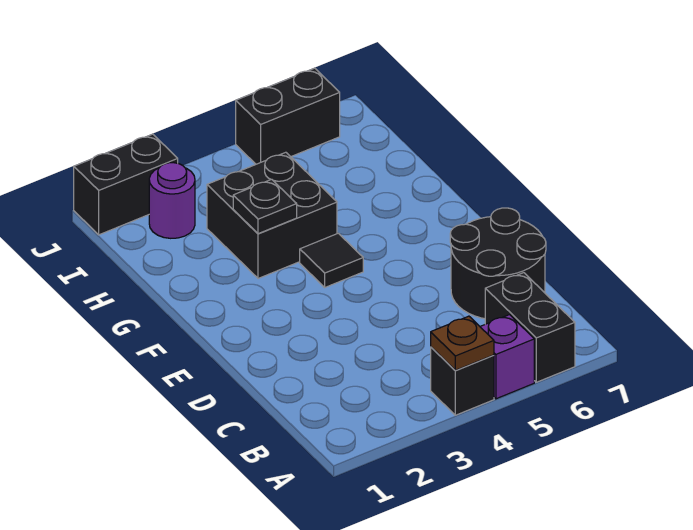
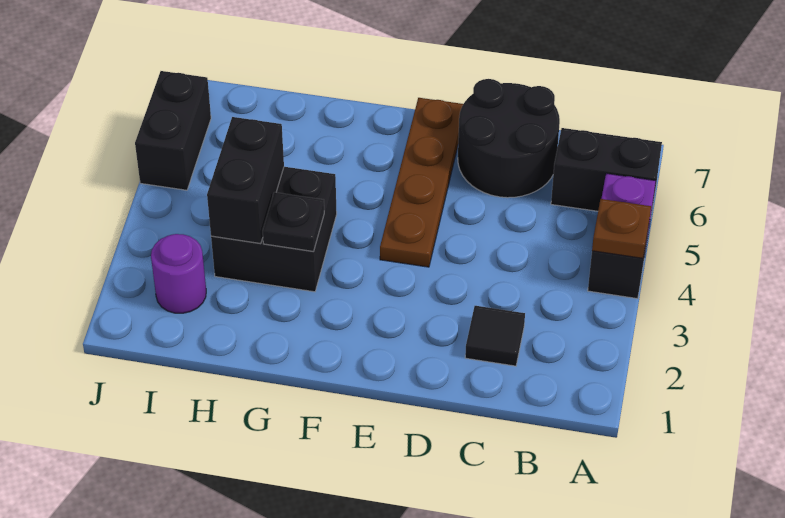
none -> brown plate E4:E7 level 1
black tile F4 level 1 -> black tile C2 level 1
black brick J1:J2 level 1 -> black brick H3:H4 level 2

